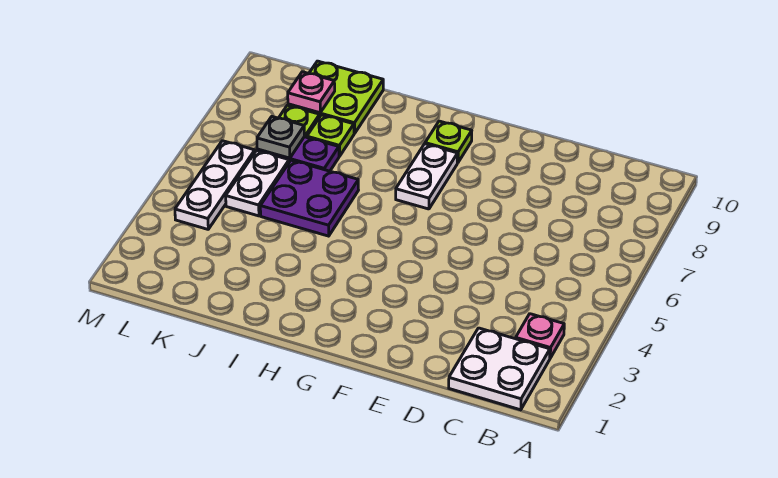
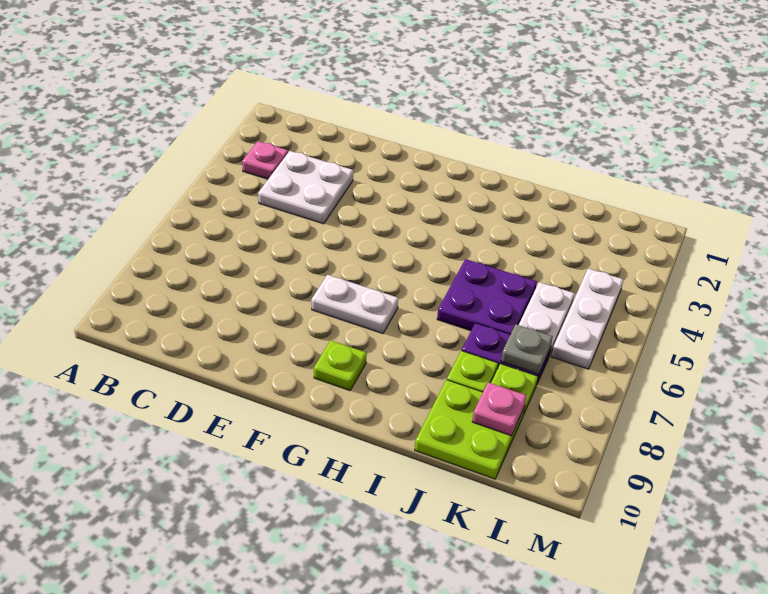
white plate B1:C2 level 1 -> white plate C3:D4 level 1
white plate G7:G8 level 1 -> white plate F7:G7 level 1

